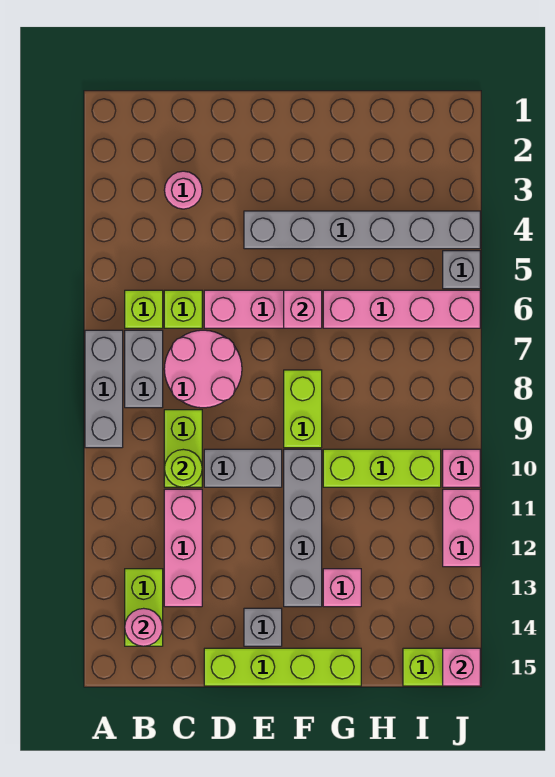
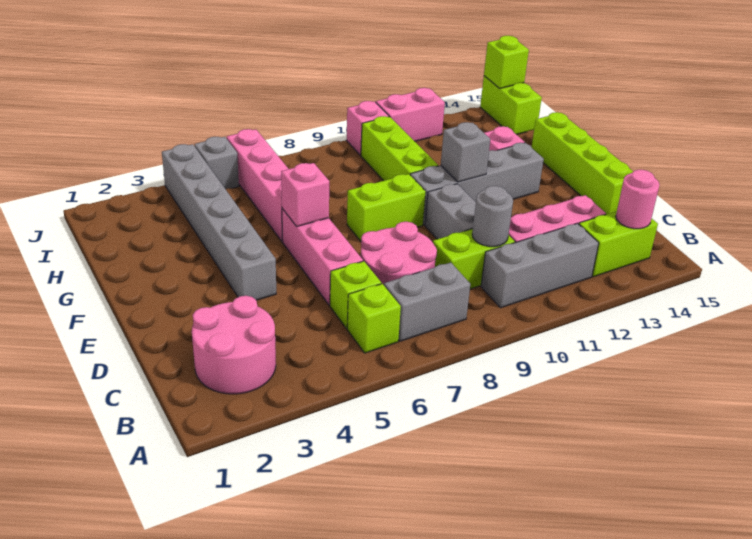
grey brick A7:A9 level 1 -> grey brick B10:B12 level 1
pink round brick C3 level 1 -> pink round brick B2:C3 level 1
lime round brick C10 level 2 -> grey round brick C10 level 2
grey brick E14 level 1 -> grey brick F11 level 2
pink brick J15 level 2 -> lime brick J15 level 2

